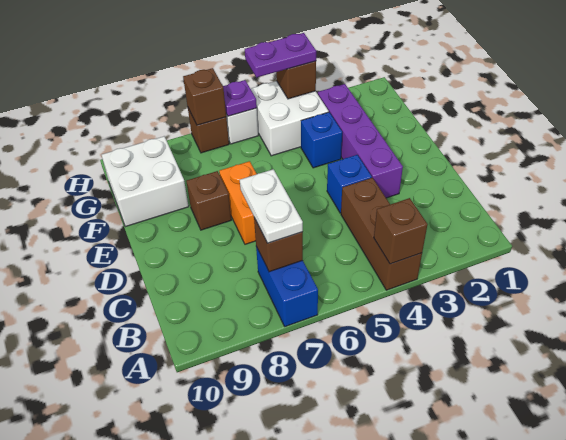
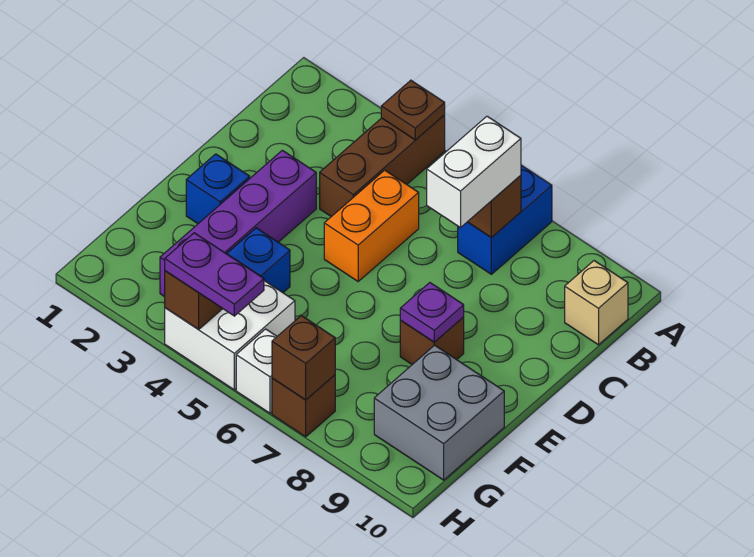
brown brick A4 level 2 -> brown plate A4 level 2
white plate B7:C7 level 3 -> white brick B7:C7 level 3
none -> tan brick B10 level 1
blue brick D4 level 1 -> blue brick E2 level 1
orange brick D7:E7 level 1 -> orange brick C5:D5 level 1
white brick F9:G10 level 1 -> grey brick F9:G10 level 1
purple plate H6 level 2 -> purple plate E8 level 2

